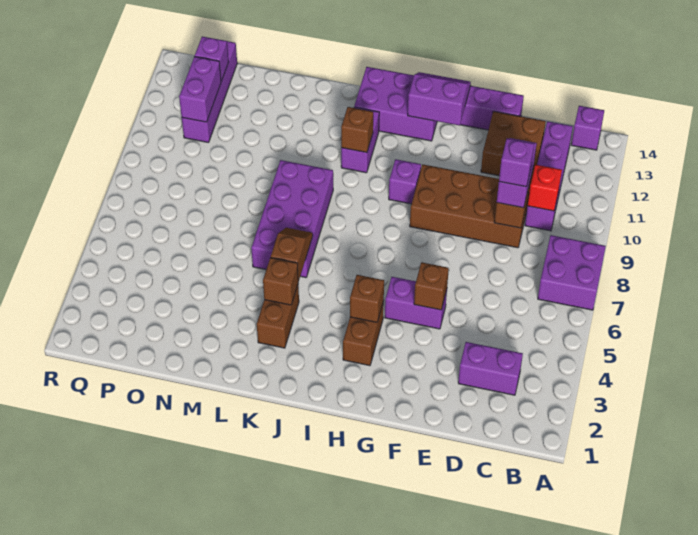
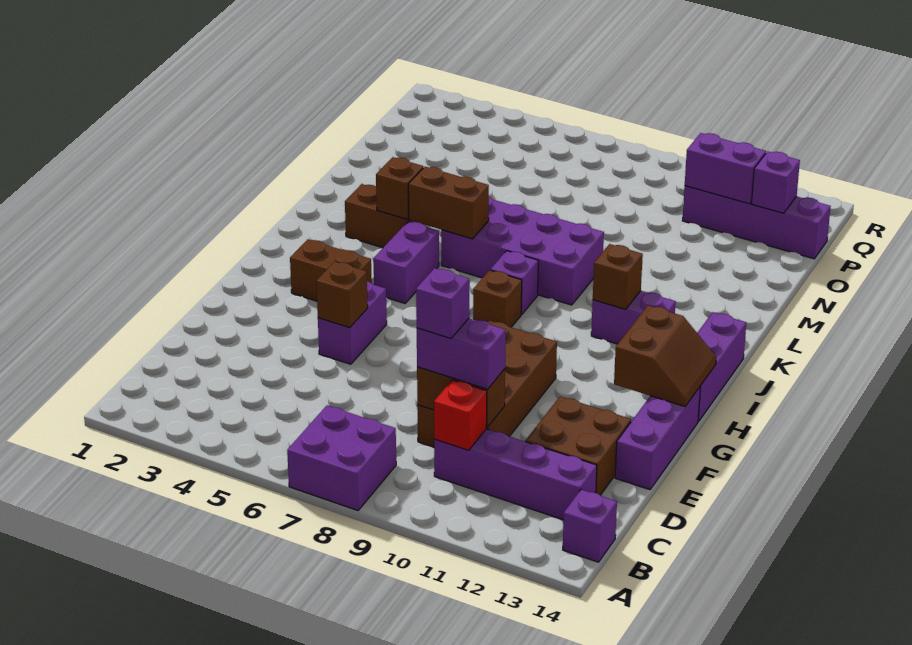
purple brick C3:D3 level 1 -> purple brick I5:J5 level 1
purple slope G13:H14 level 2 top 13 -> brown slope G13:H14 level 2 top 13
brown brick H4 level 2 -> brown brick I8 level 1
purple brick H10 level 1 -> purple brick J8 level 1
purple brick H13:J14 level 1 -> purple brick H14:J14 level 1
brown slope K5:K6 level 2 top 5 -> brown brick K5:K6 level 2

